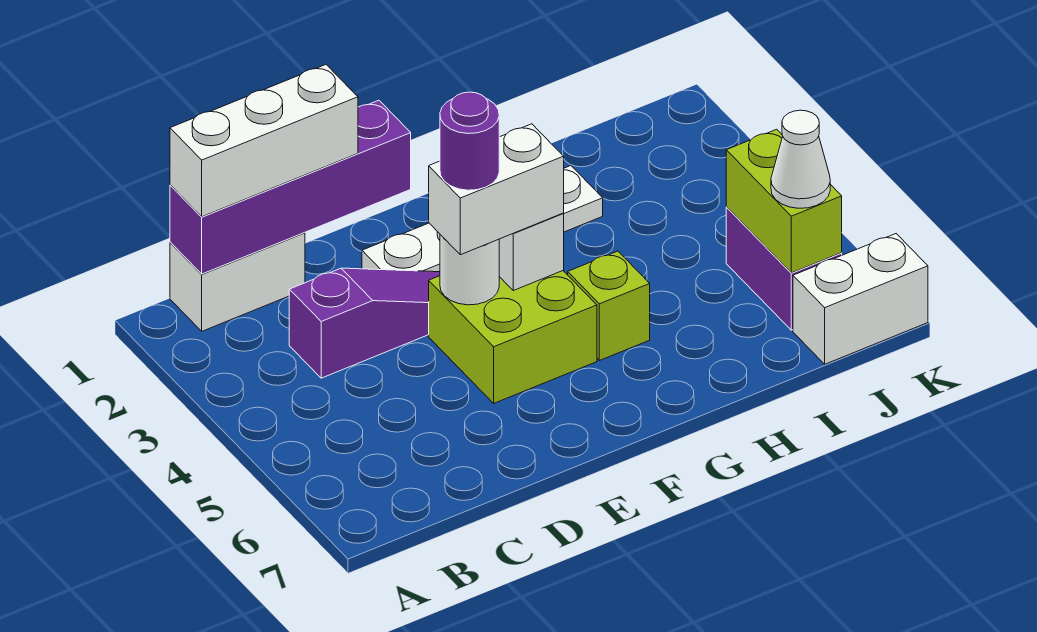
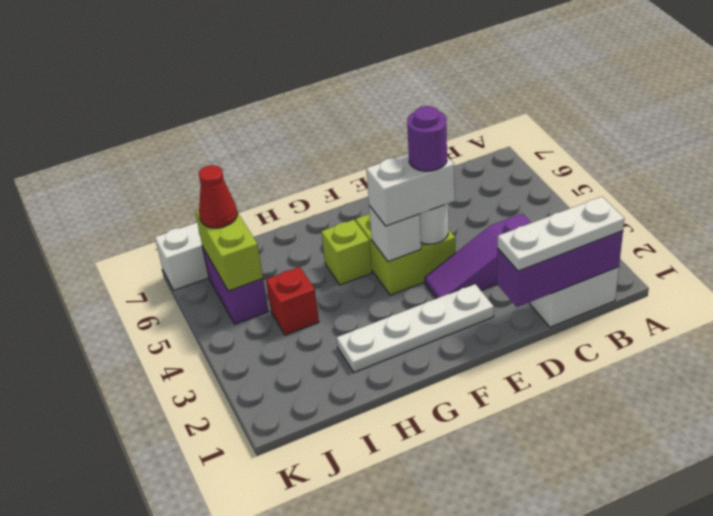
purple brick B1:E1 level 2 -> purple brick B1:D1 level 2
white brick B1:D1 level 3 -> white plate B1:D1 level 3
none -> red brick I4 level 1
white cone J6 level 3 -> red cone J6 level 3

